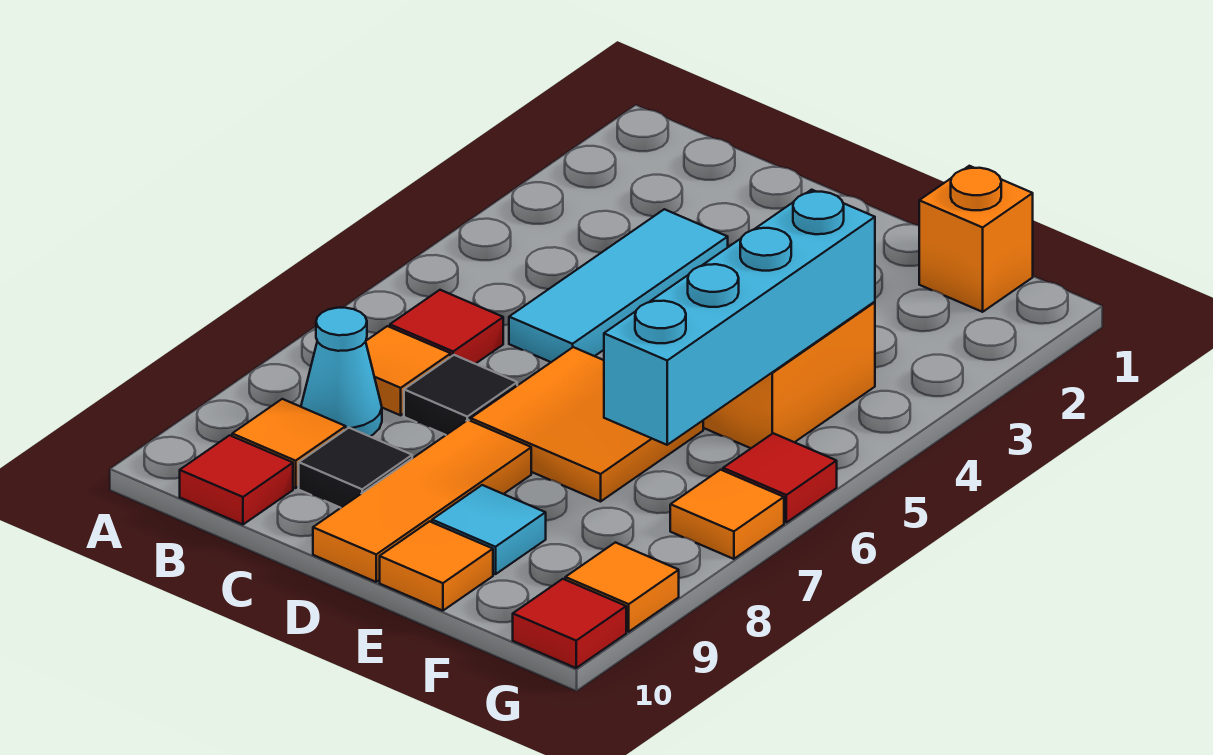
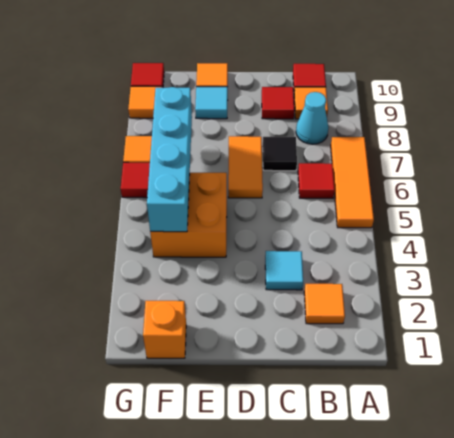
orange tile B7 level 1 -> orange tile B2 level 1
cyan tile C3:C5 level 1 -> cyan tile C3 level 1
black tile C9 level 1 -> red tile C9 level 1
orange tile D6:E7 level 1 -> orange tile D6:D7 level 1
orange tile D8:D10 level 1 -> orange tile A5:A7 level 1

